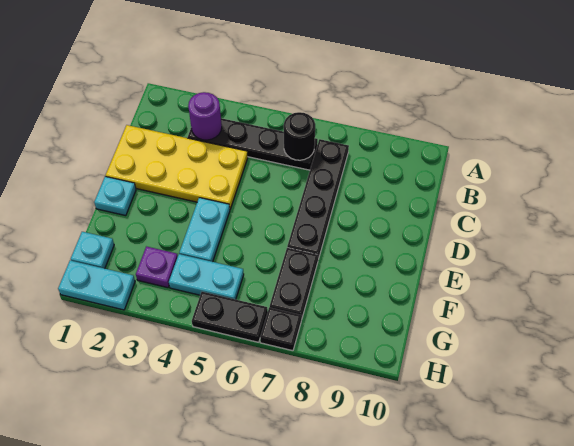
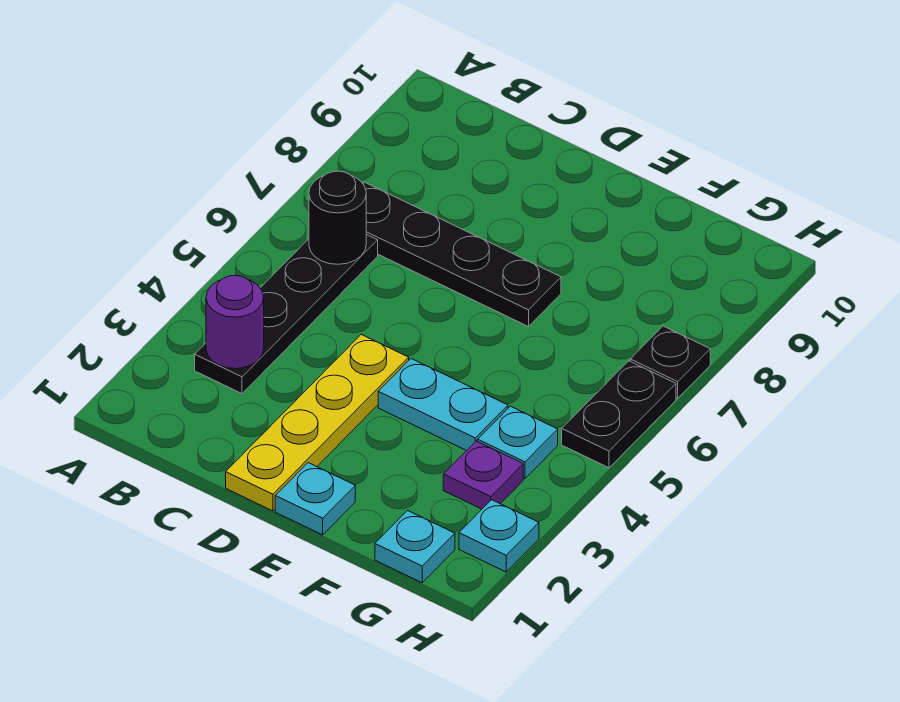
yellow plate C1:D4 level 1 -> yellow plate D1:D4 level 1
black plate F7:G7 level 1 -> none
cyan plate G4:G5 level 1 -> cyan plate G4 level 1
cyan plate H1:H2 level 1 -> cyan plate H2 level 1

